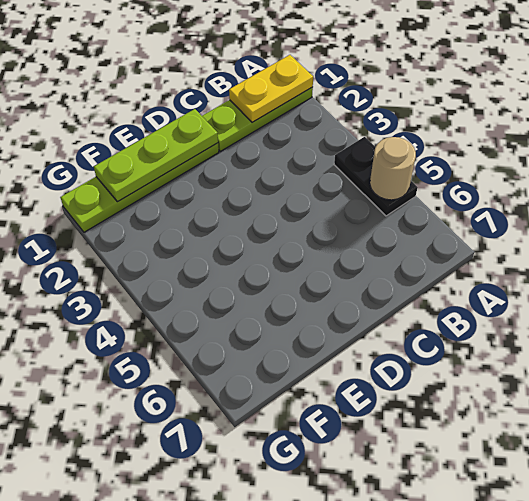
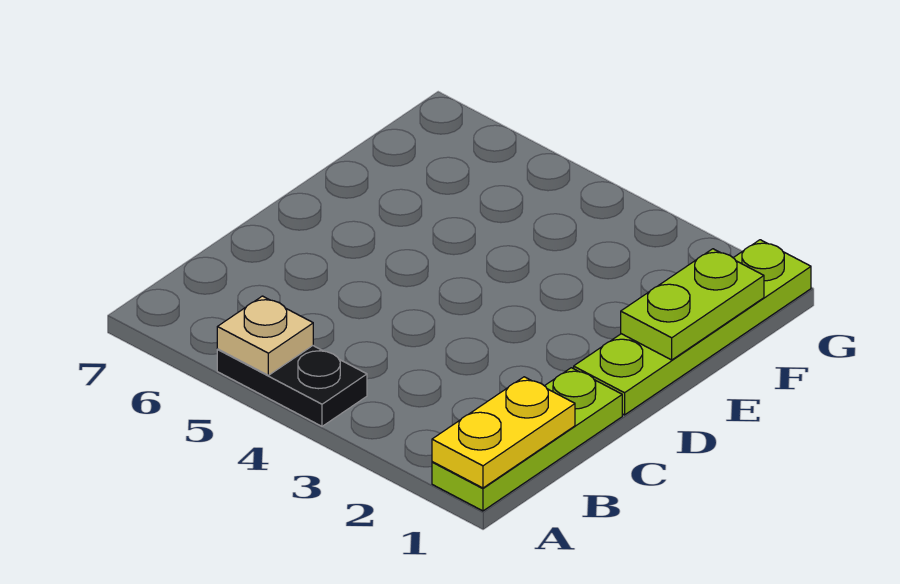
tan round brick A5 level 2 -> tan plate A5 level 2
lime plate D1:F1 level 2 -> lime plate E1:F1 level 2

